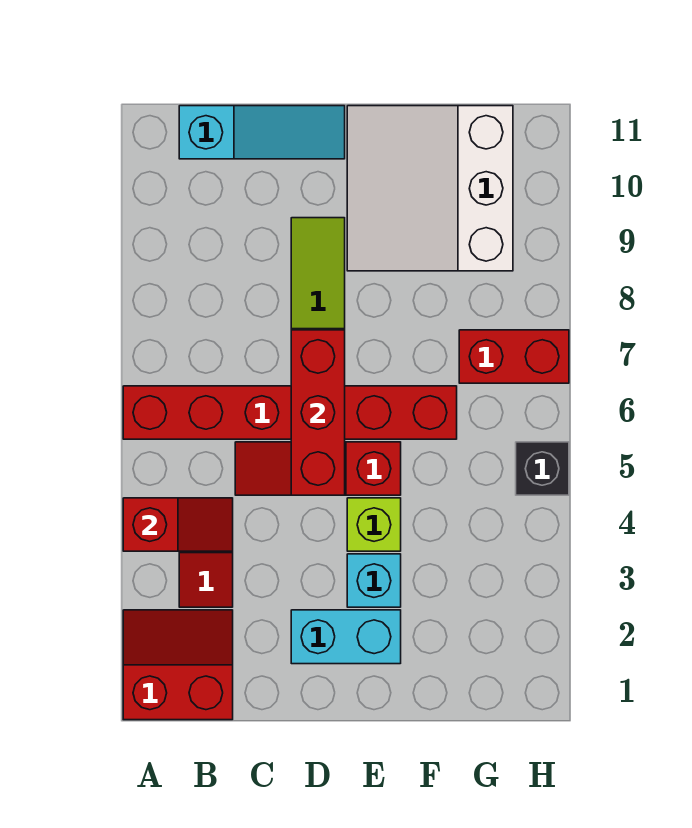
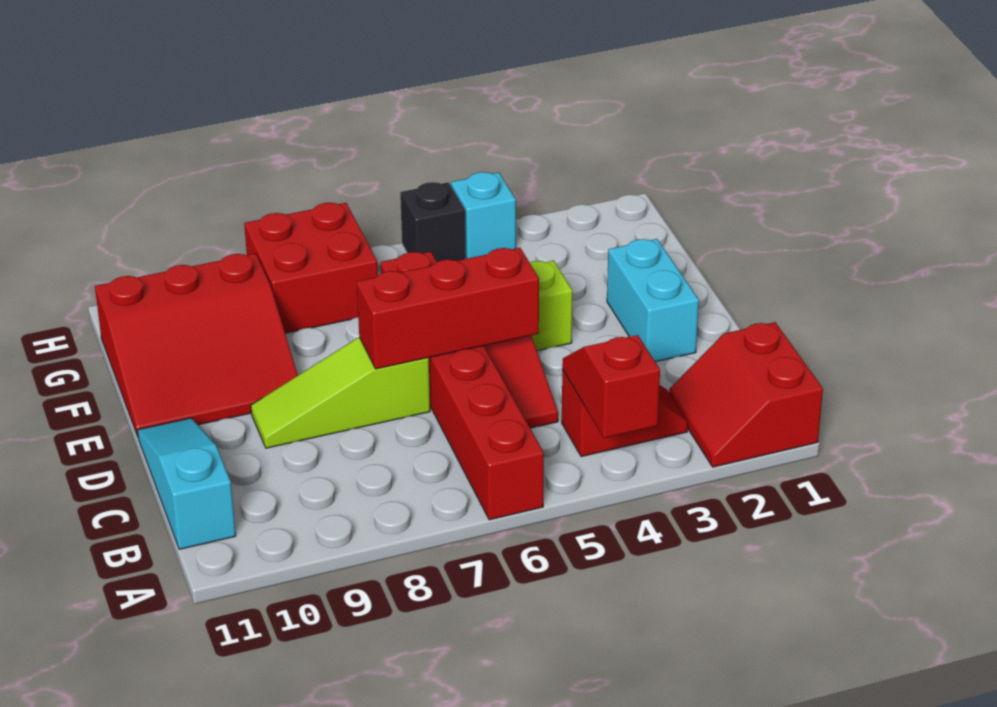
cyan brick E3 level 1 -> cyan brick H4 level 1
white slope E9:G11 level 1 top G -> red slope E9:G11 level 1 top G
red brick G7:H7 level 1 -> red brick G7:H8 level 1

